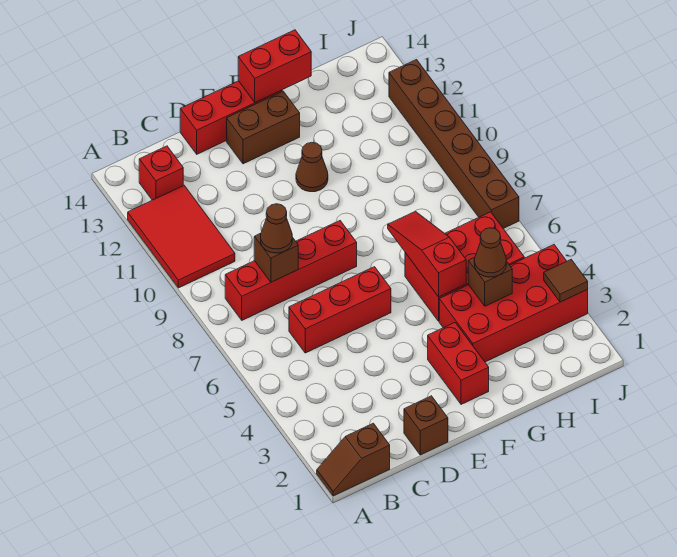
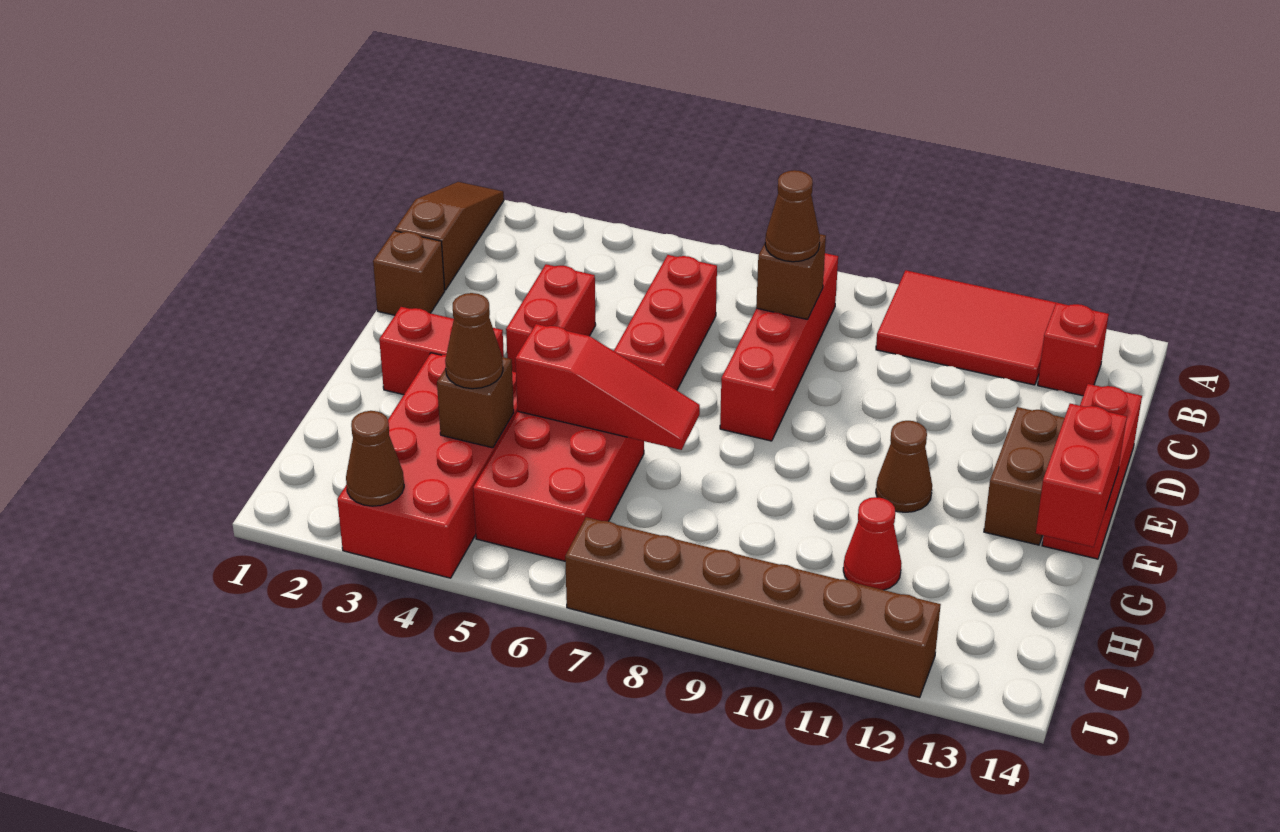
brown slope A1:B1 level 1 top B -> brown slope A1:C1 level 1 top C
none -> red brick D4:E4 level 1
none -> red cone H11 level 1
brown tile J3 level 2 -> brown cone J3 level 2

